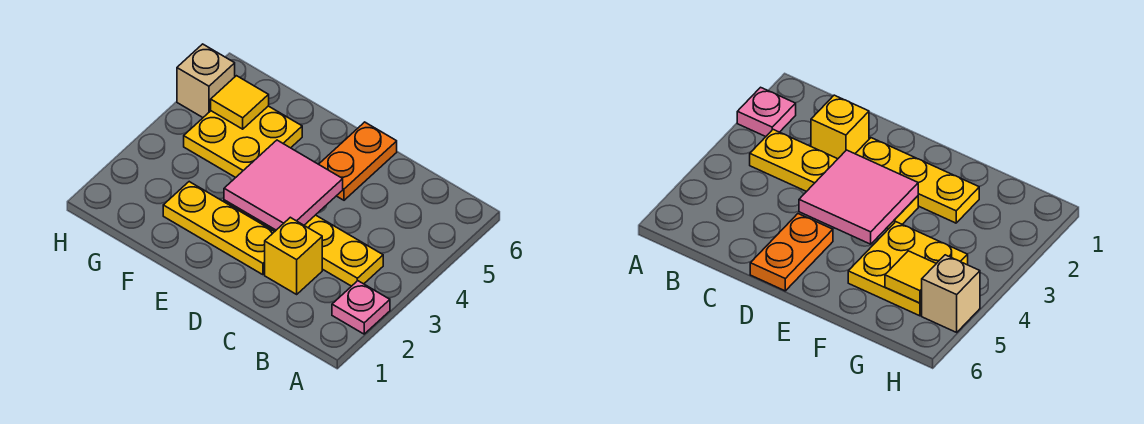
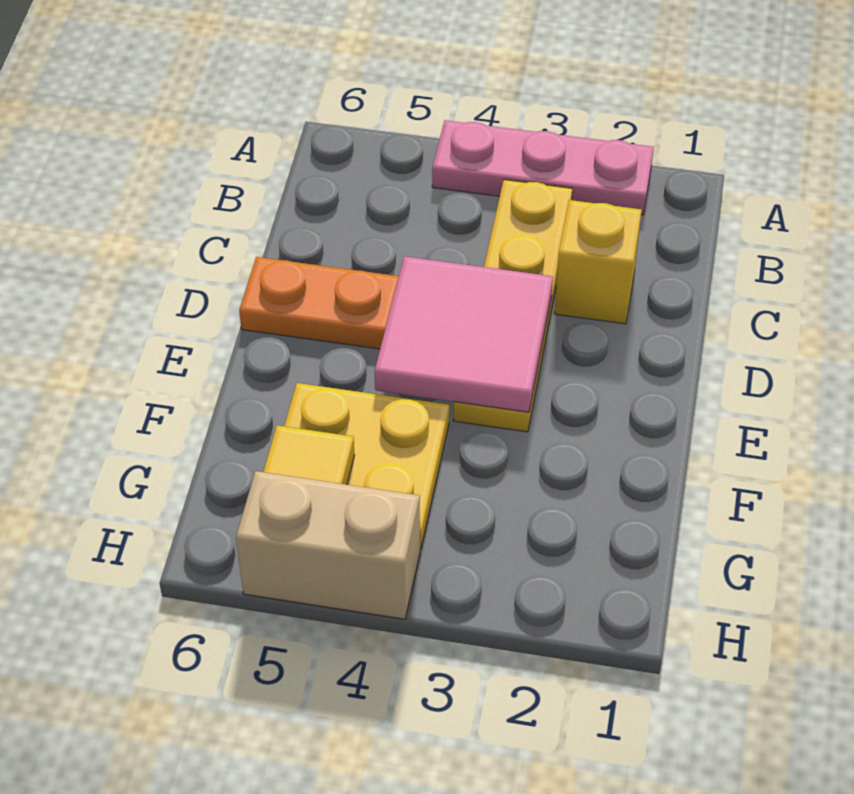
pink plate A2 level 1 -> pink plate A2:A4 level 1
yellow plate D2:F2 level 1 -> none
tan brick H5 level 1 -> tan brick H4:H5 level 1

